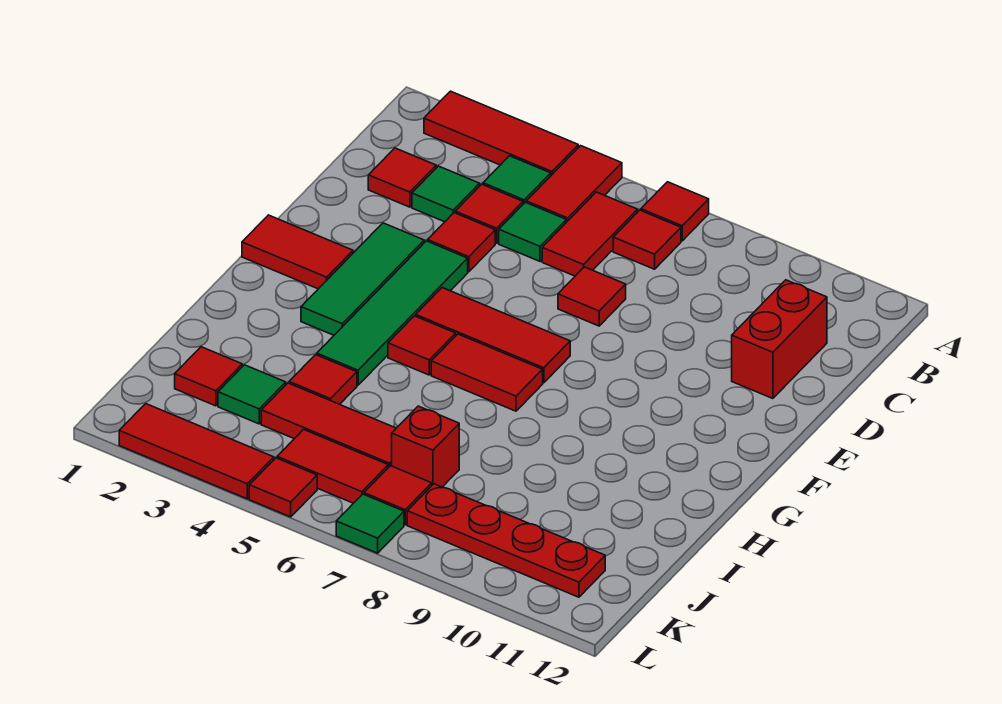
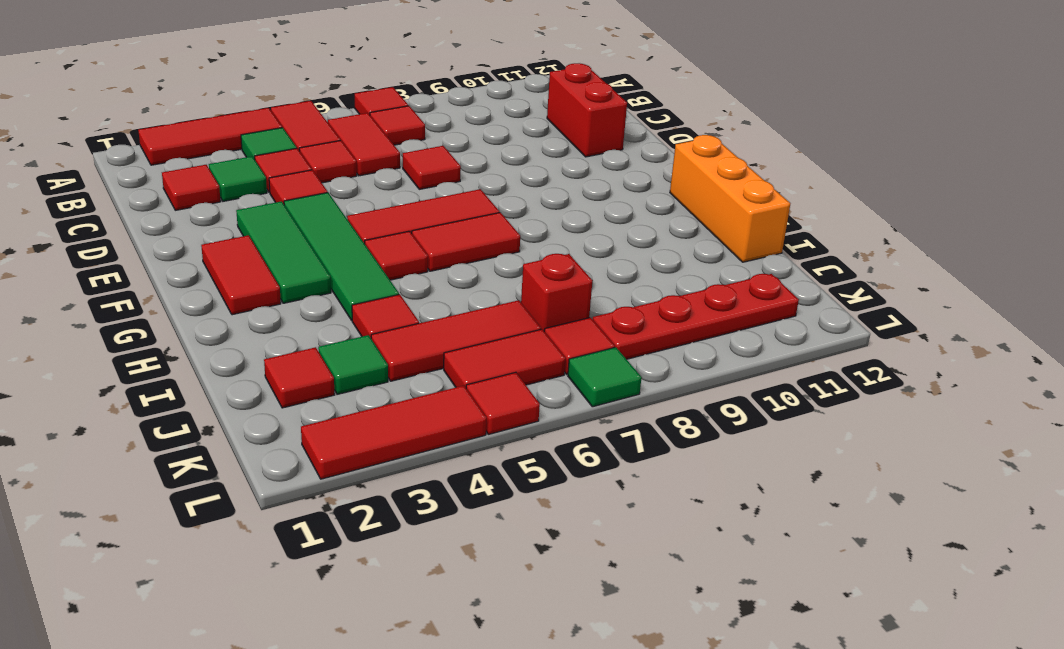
green tile C5 level 1 -> red tile C5 level 1
red tile F1:F2 level 1 -> red tile F2:G2 level 1
none -> orange brick G12:I12 level 1

